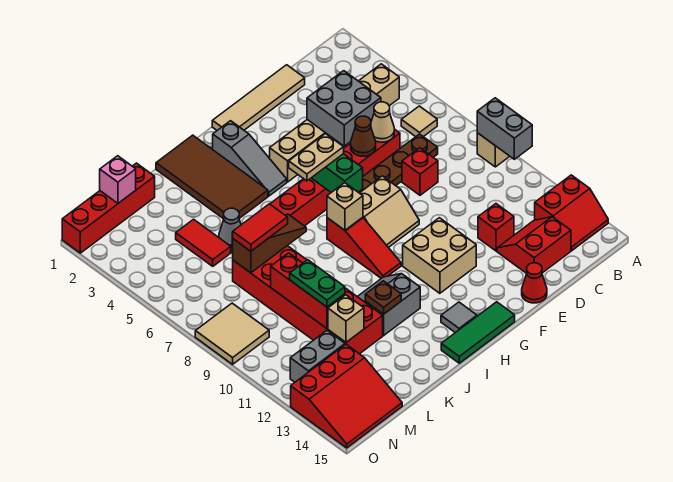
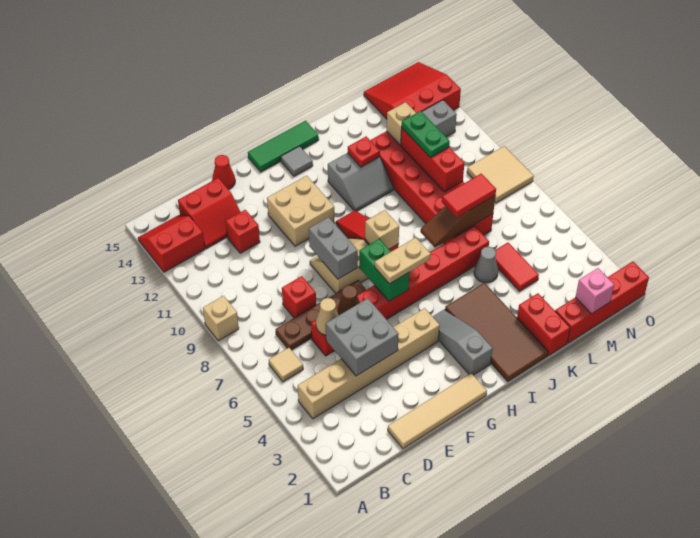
grey brick A9:A10 level 2 -> grey brick F8:F9 level 2
brown plate J12 level 2 -> red plate J12 level 2
none -> red brick K1:K2 level 1

